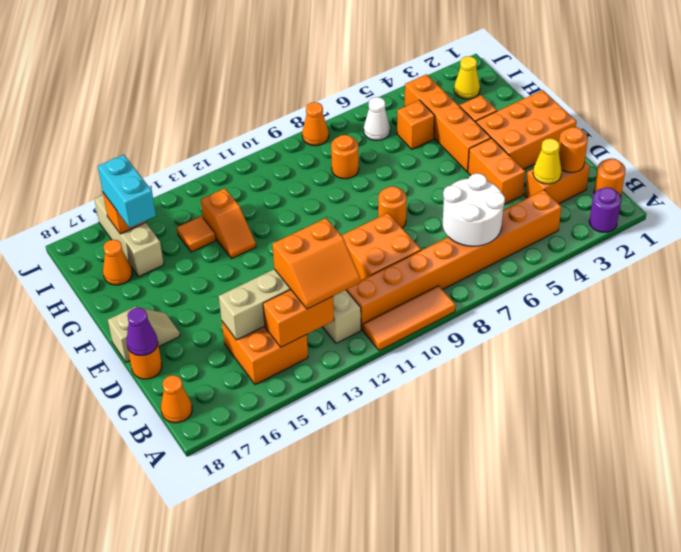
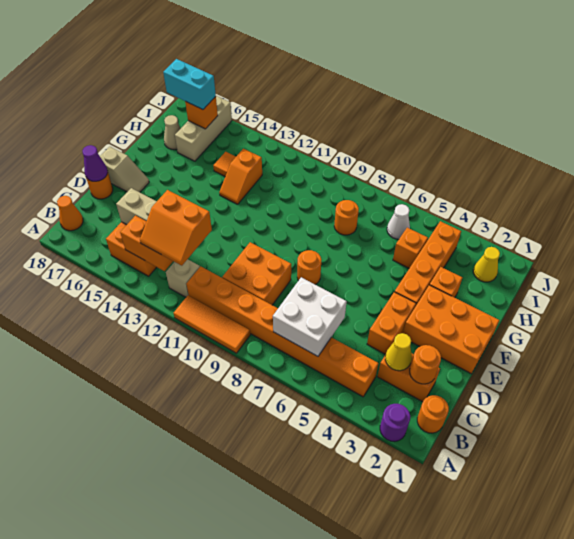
white round brick B6:C7 level 2 -> white brick B6:C7 level 2
cyan brick H16:I16 level 3 -> cyan brick I16:I17 level 3
orange cone H17 level 1 -> tan cone H17 level 1
orange cone J8 level 1 -> none

